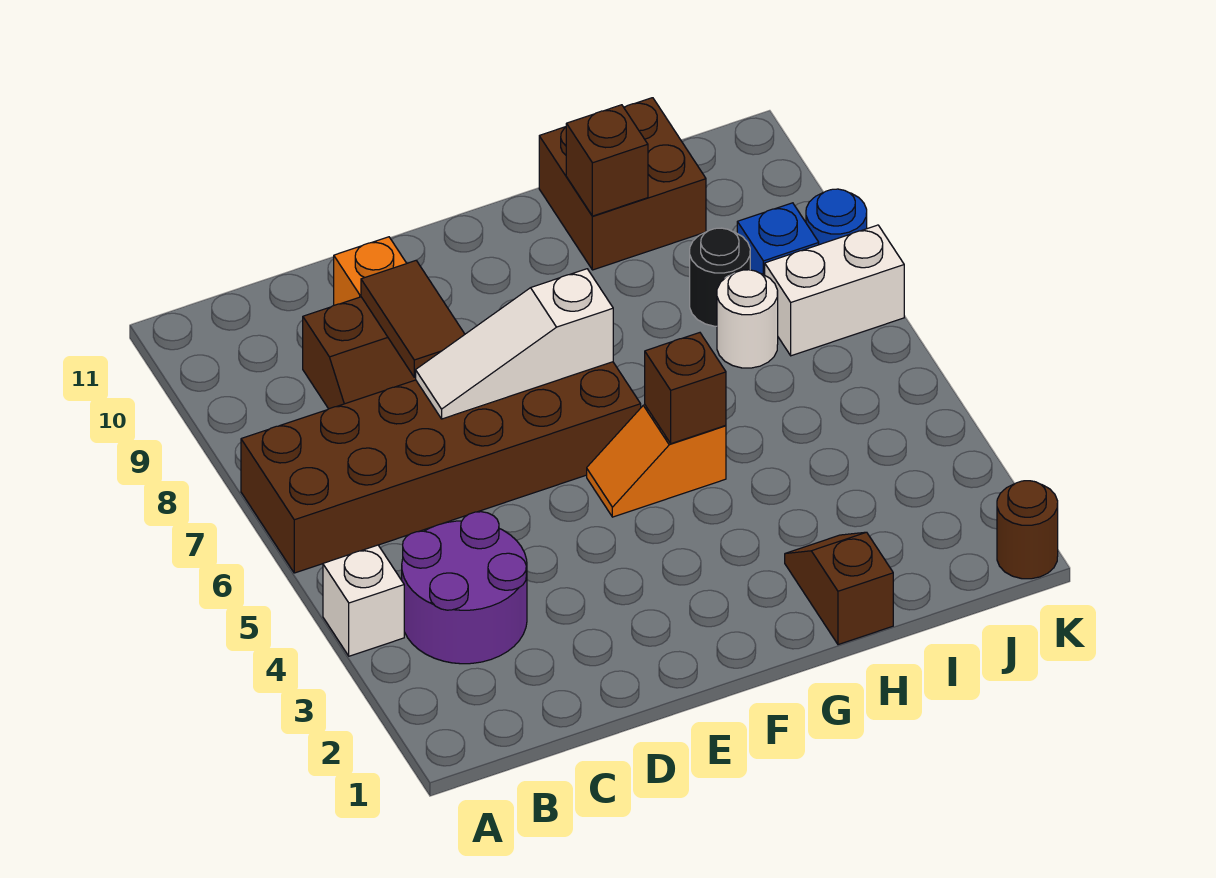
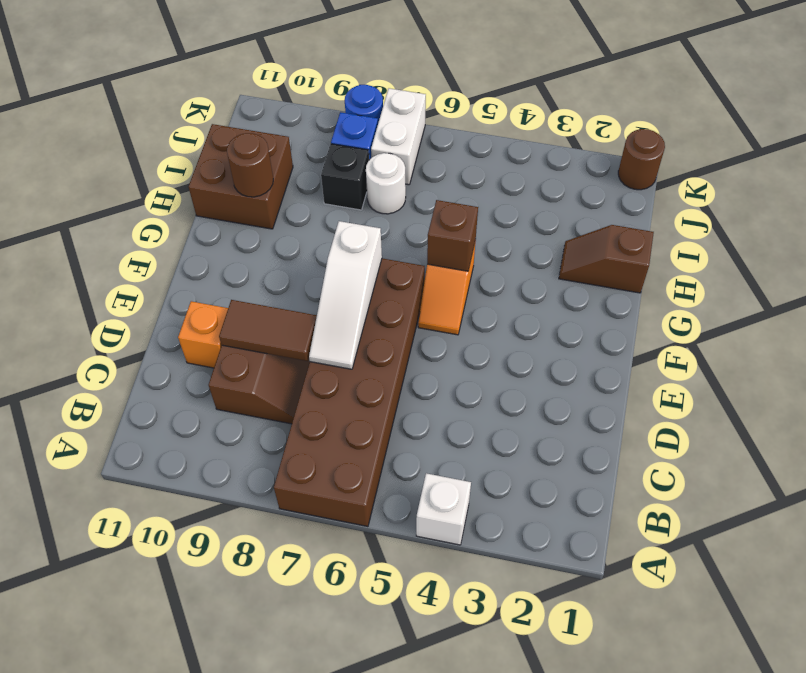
purple round brick B3:C4 level 1 -> none
brown brick H10 level 2 -> brown round brick H10 level 2
black round brick I8 level 1 -> black brick I8 level 1

